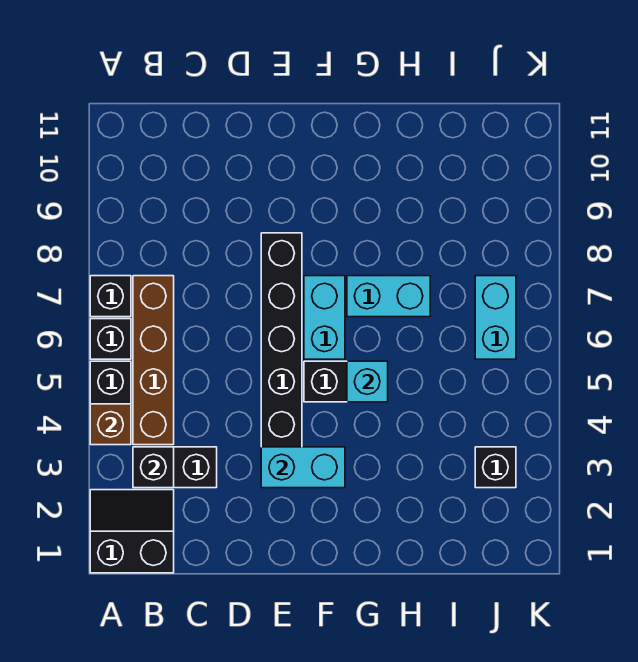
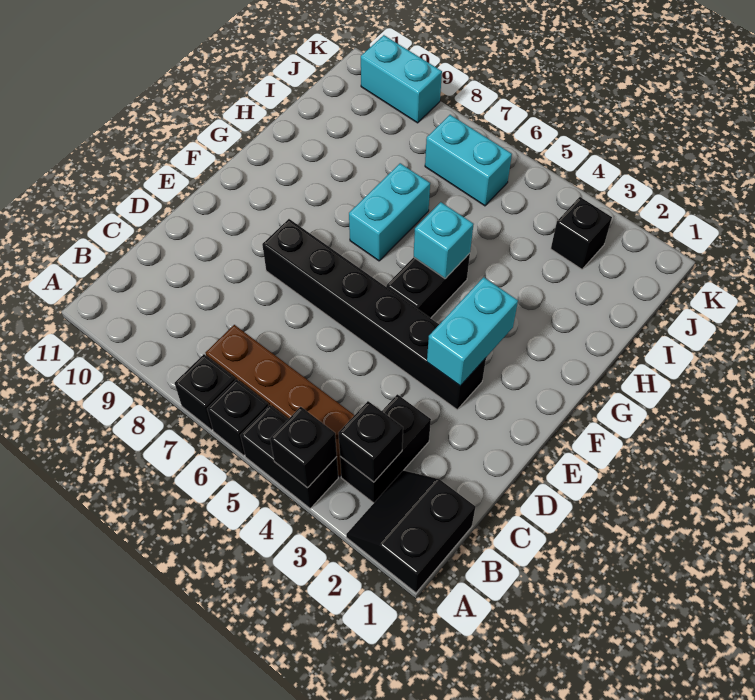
brown brick A4 level 2 -> black brick A4 level 2
cyan brick F6:F7 level 1 -> cyan brick K9:K10 level 1

